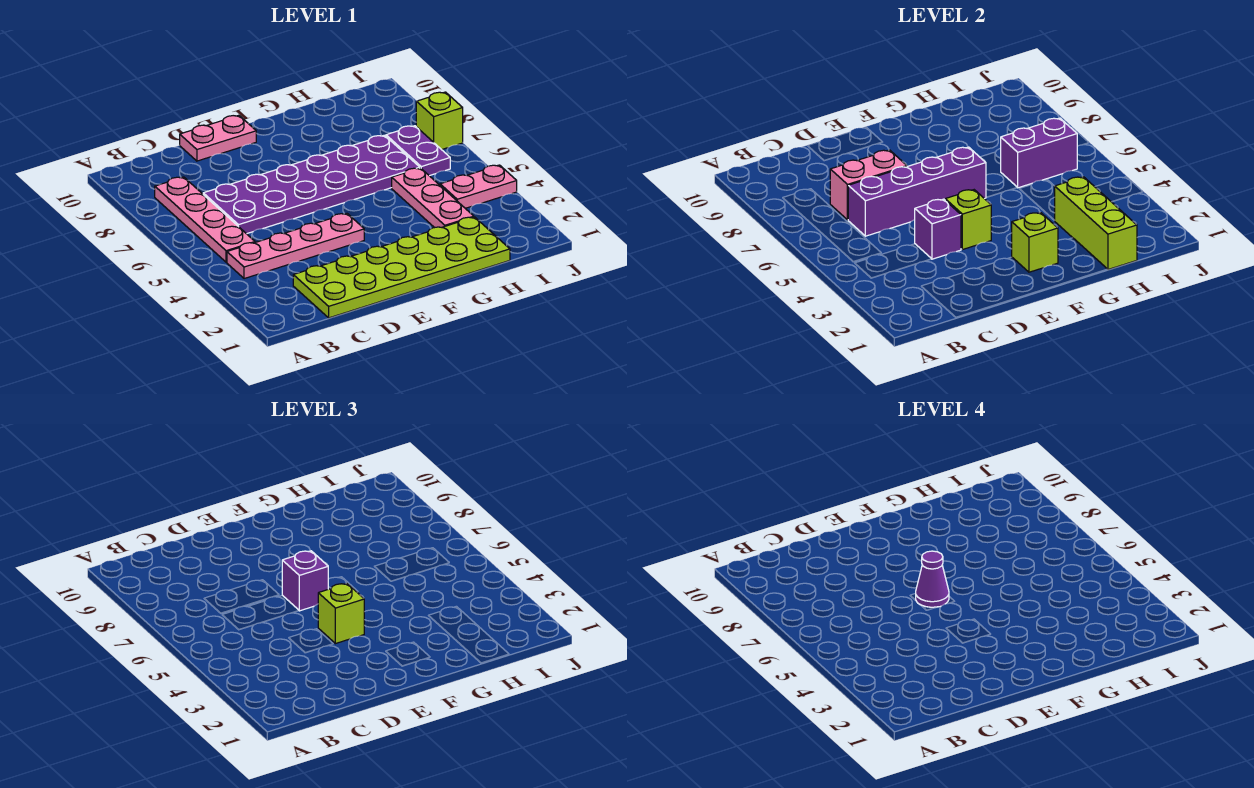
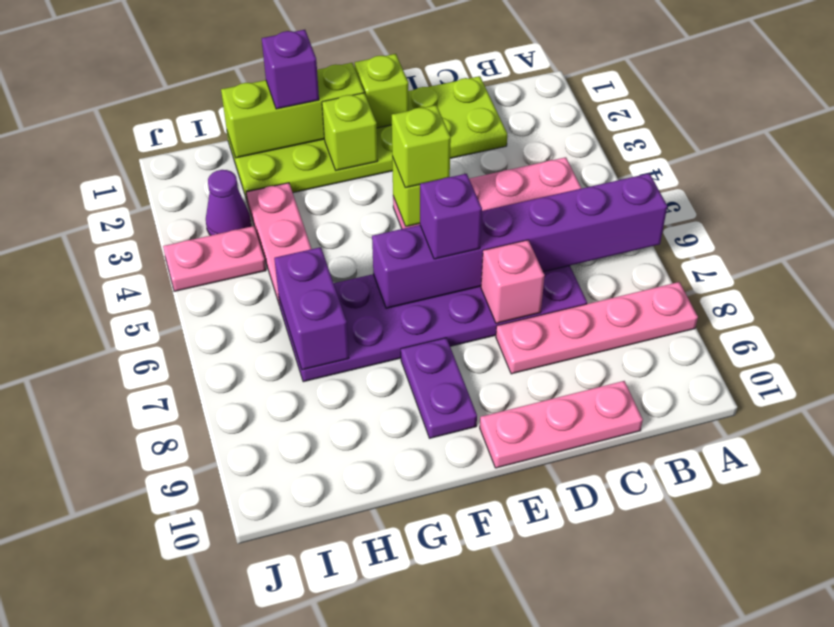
pink plate B5:B8 level 1 -> pink plate A8:D8 level 1
purple brick C6:F6 level 2 -> purple brick A6:F6 level 2
pink brick C7:D7 level 2 -> pink brick D7 level 2
purple brick D4 level 2 -> purple brick G1 level 3
pink plate D10:E10 level 1 -> pink plate C10:E10 level 1
purple cone E6 level 4 -> purple cone I3 level 1
lime brick H1:H3 level 2 -> lime brick F1:H1 level 2
purple brick H6:I6 level 2 -> purple brick H6:H7 level 2
purple plate I6:I7 level 1 -> purple plate F8:F9 level 1
lime brick J7 level 1 -> lime brick E1 level 2

